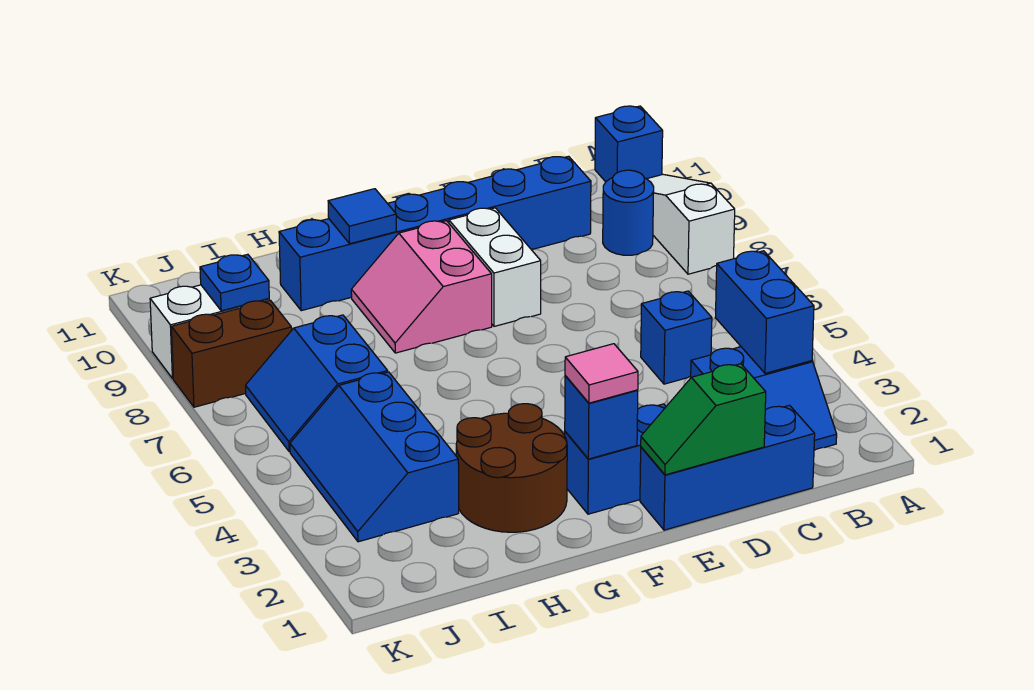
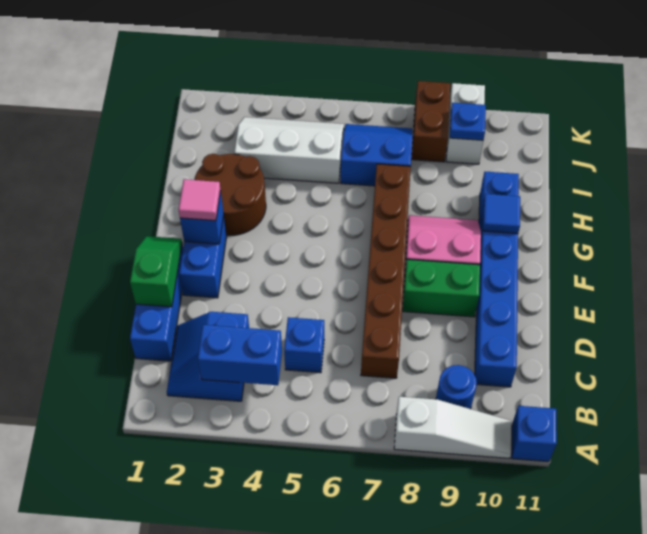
none -> brown brick C7:H7 level 1
white brick E8:E9 level 1 -> green brick E8:E9 level 1
blue slope I3:J5 level 1 top I -> white slope I3:J5 level 1 top I

